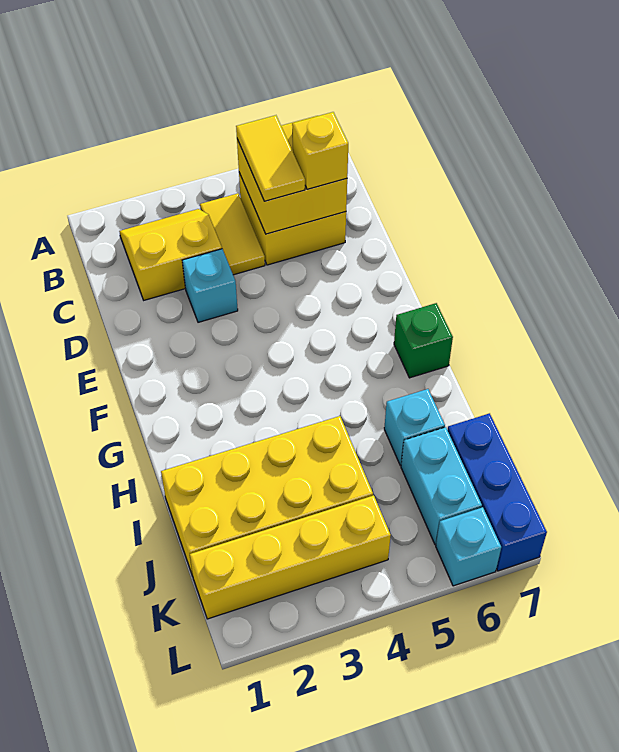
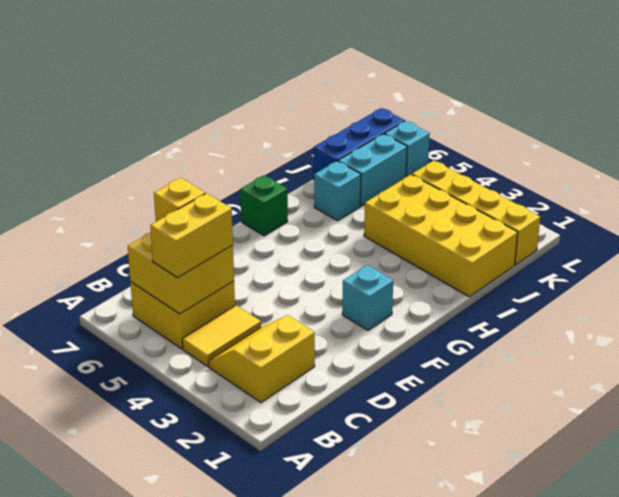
yellow slope B2:C3 level 1 top C -> yellow slope B2:C3 level 1 top 2
yellow tile B5:C5 level 3 -> yellow brick B5:C5 level 3
cyan brick D3 level 1 -> cyan brick F2 level 1

